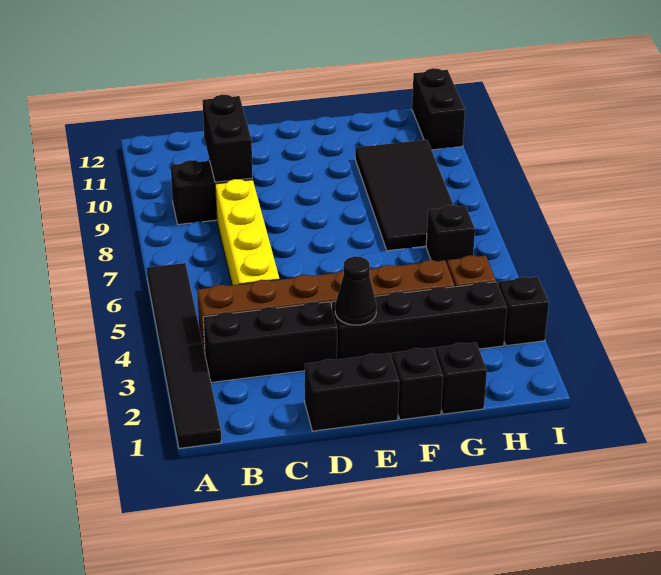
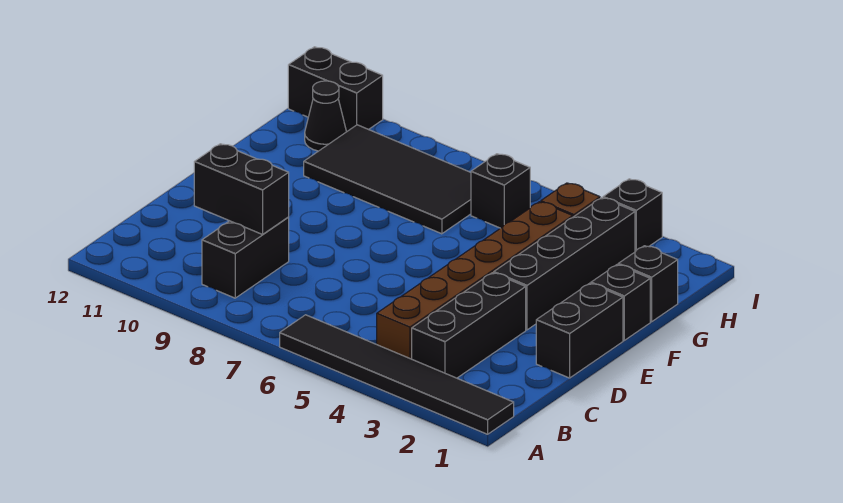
yellow brick C5:C8 level 1 -> none
black cone E3 level 2 -> black cone H11 level 1

